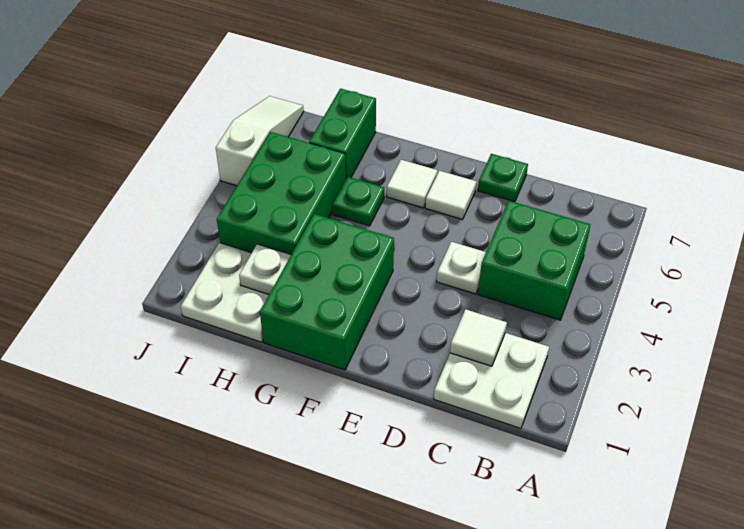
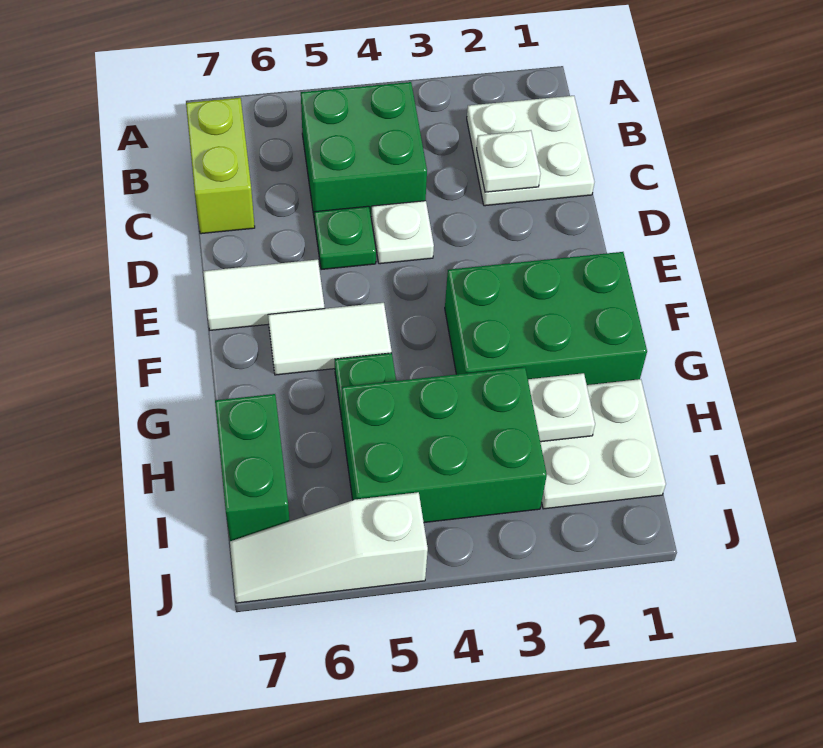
none -> lime brick B7:C7 level 1
white tile C2 level 2 -> white plate C2 level 2
green plate D7 level 1 -> green plate D5 level 1
white tile E6 level 1 -> white tile E6:E7 level 1
white tile F6 level 1 -> white tile F5:F6 level 1
green brick H6:H7 level 1 -> green brick H7:I7 level 1

